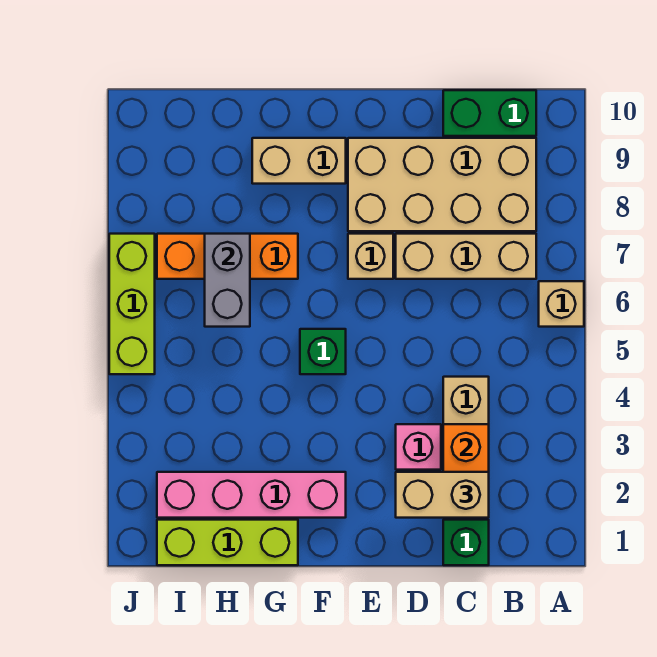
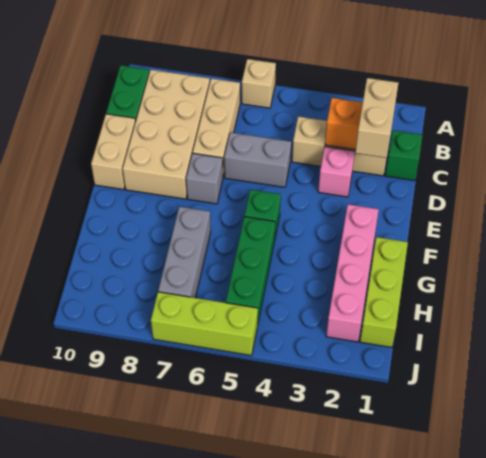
tan brick E7 level 1 -> grey brick E7 level 1
tan brick F9:G9 level 1 -> tan brick D10:E10 level 1
none -> green brick G5:I5 level 1
orange brick G7:I7 level 1 -> grey brick G7:I7 level 1
grey brick H6:H7 level 2 -> grey brick D5:D6 level 1

